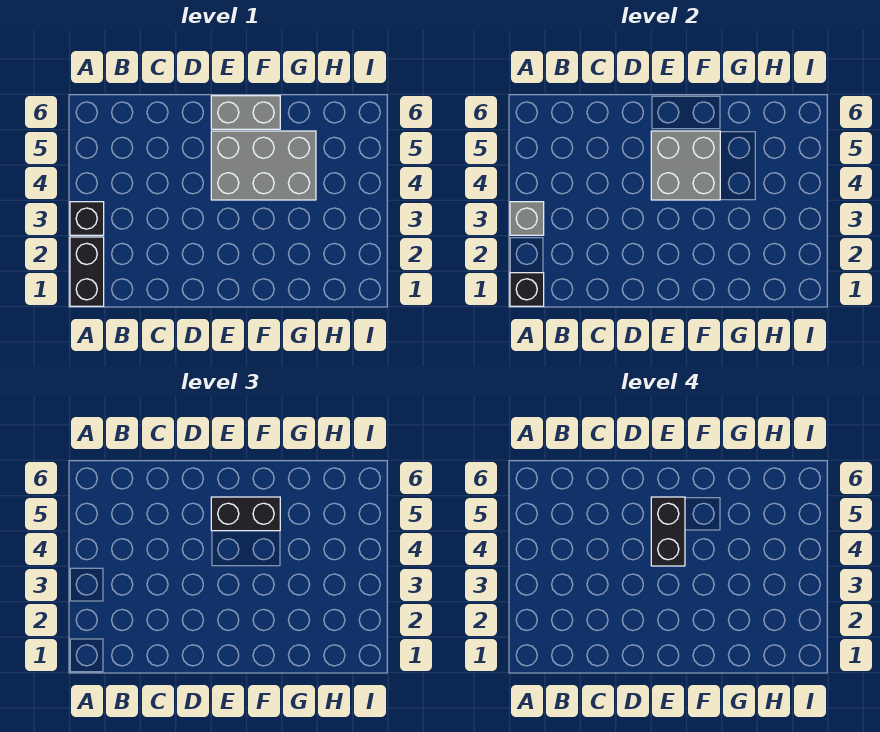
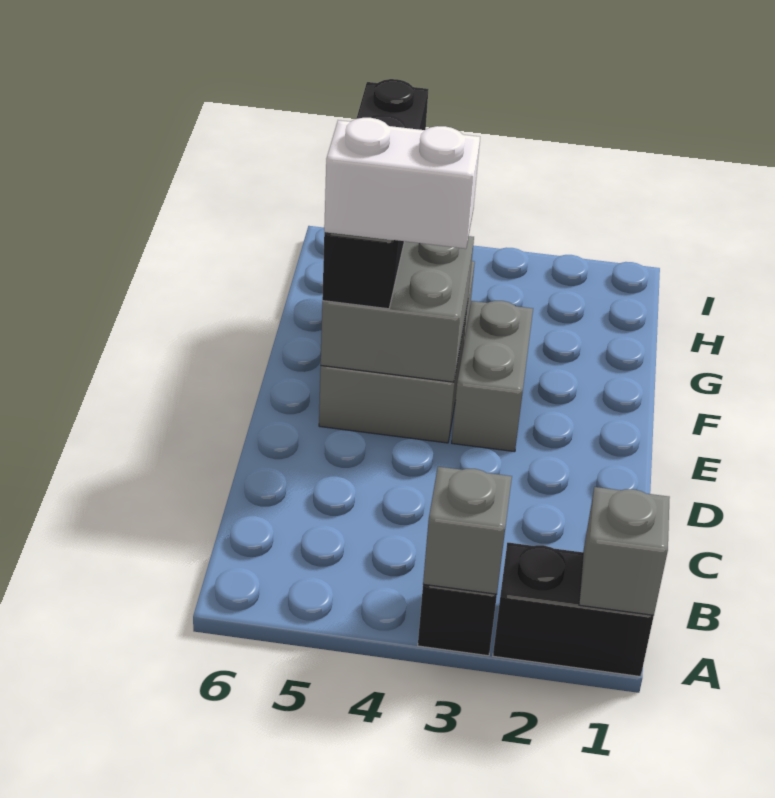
black brick A1 level 2 -> grey brick A1 level 2
black brick E4:E5 level 4 -> white brick E4:E5 level 4
black brick E5:F5 level 3 -> black brick E5:H5 level 3
grey brick E6:F6 level 1 -> grey brick E3:F3 level 1

